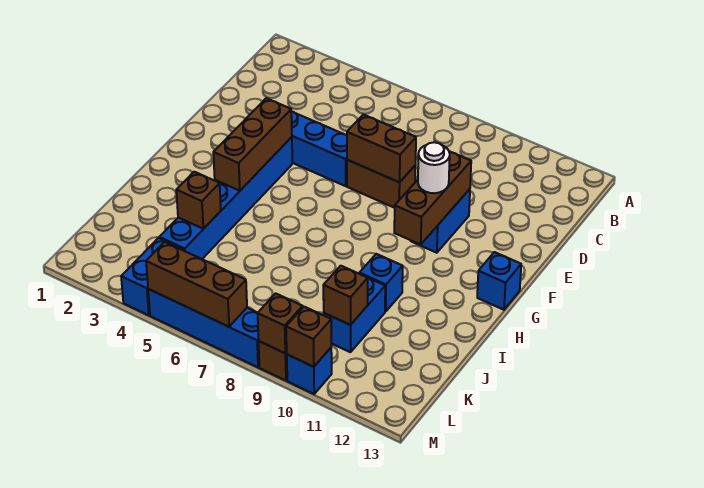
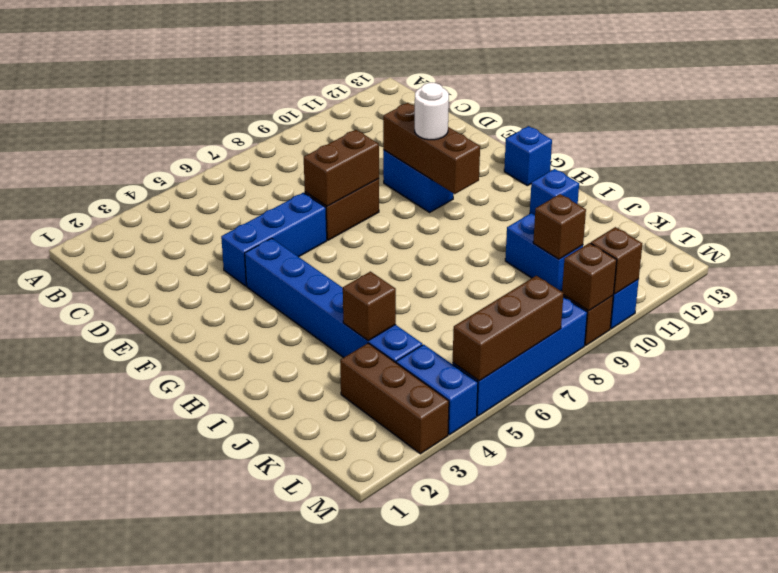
brown brick F4:H4 level 2 -> brown brick K3:M3 level 1
blue brick I10 level 1 -> blue brick I12 level 1

